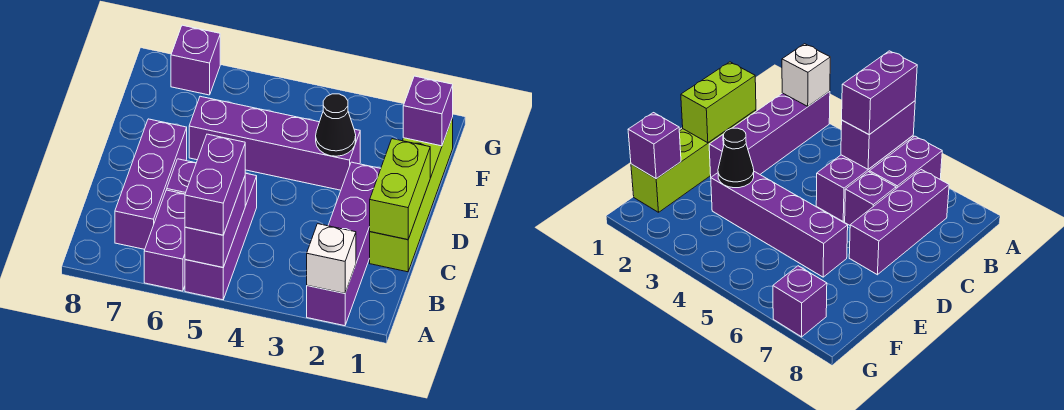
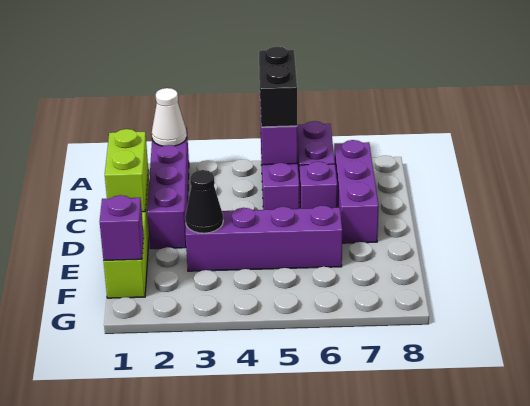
white brick A2 level 2 -> white cone A2 level 2
purple brick A5:B5 level 3 -> black brick A5:B5 level 3
purple brick G7 level 1 -> none

